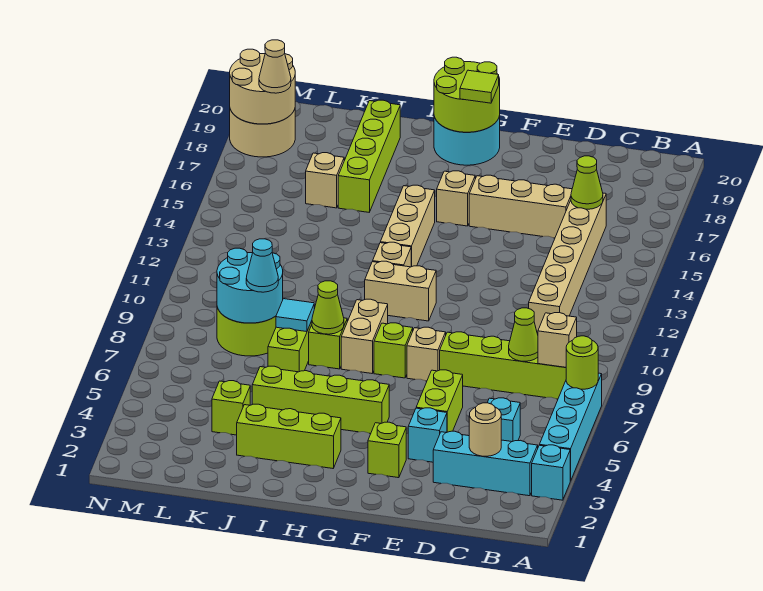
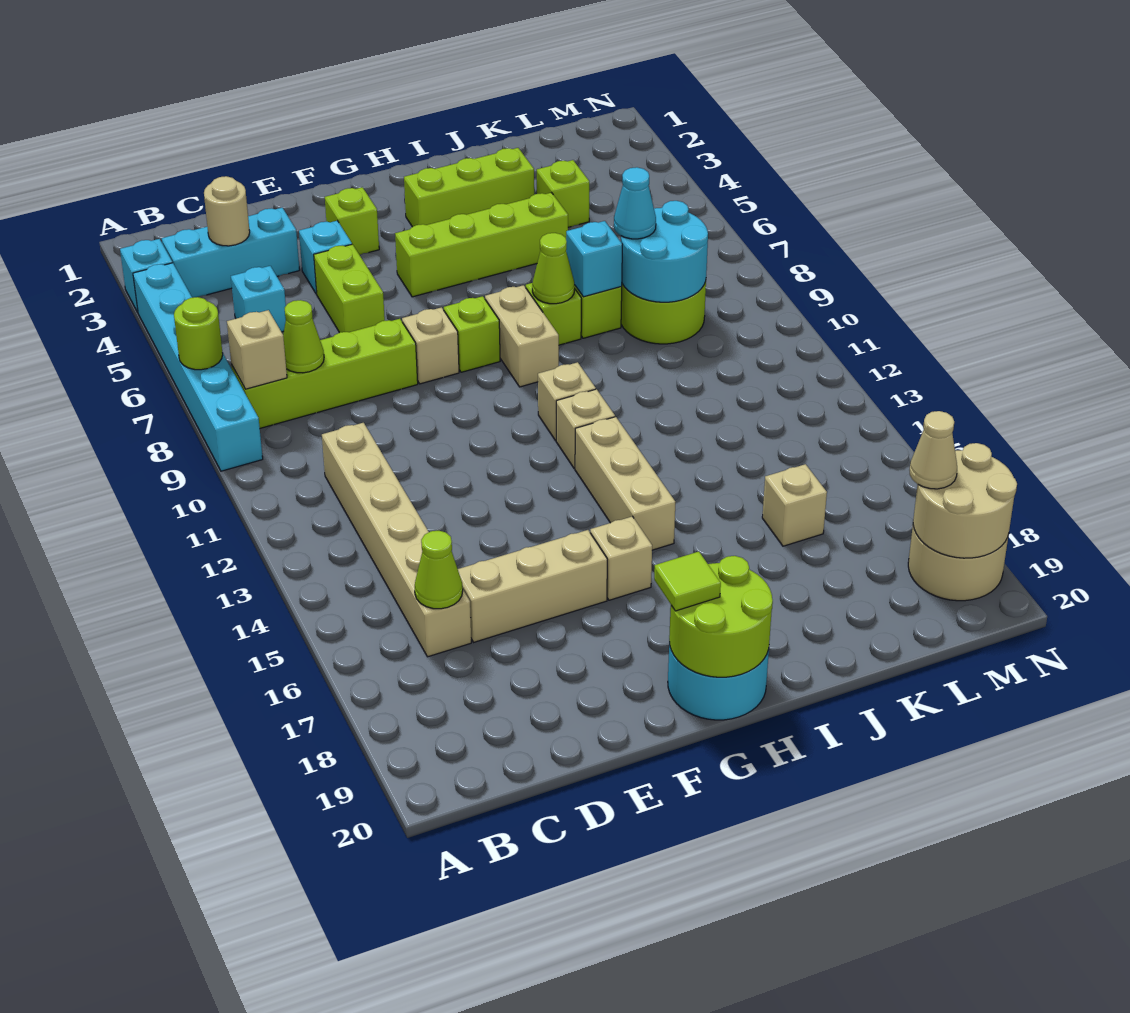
cyan brick A4:A7 level 1 -> cyan brick A4:A9 level 1
tan brick G11:H11 level 1 -> tan brick H11 level 1
cyan tile J8 level 2 -> cyan brick J8 level 2
lime brick J16:J19 level 1 -> none

